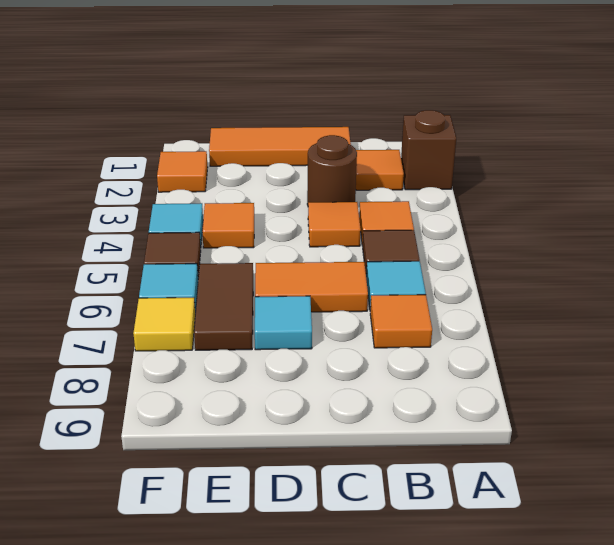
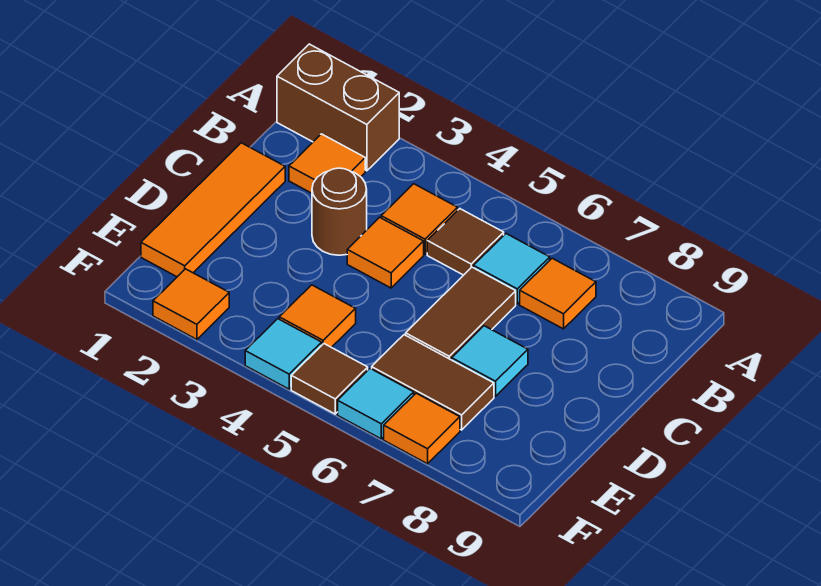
brown brick A2 level 1 -> brown brick A1:A2 level 1
orange tile C6:D6 level 1 -> brown tile C6:D6 level 1
yellow tile F7 level 1 -> orange tile F7 level 1

